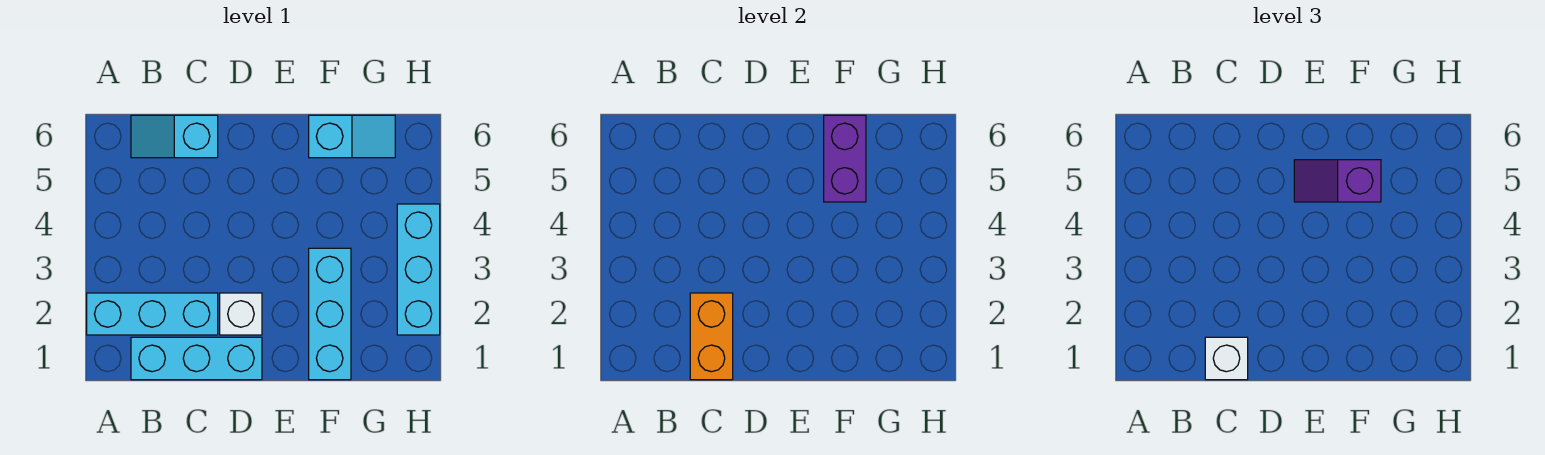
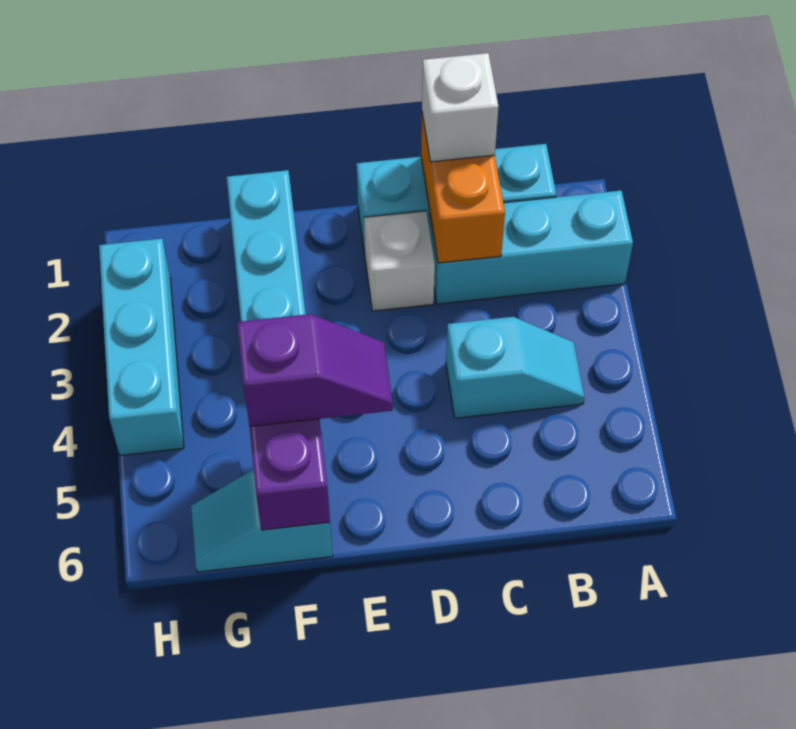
cyan slope B6:C6 level 1 top C -> cyan slope B4:C4 level 1 top C

